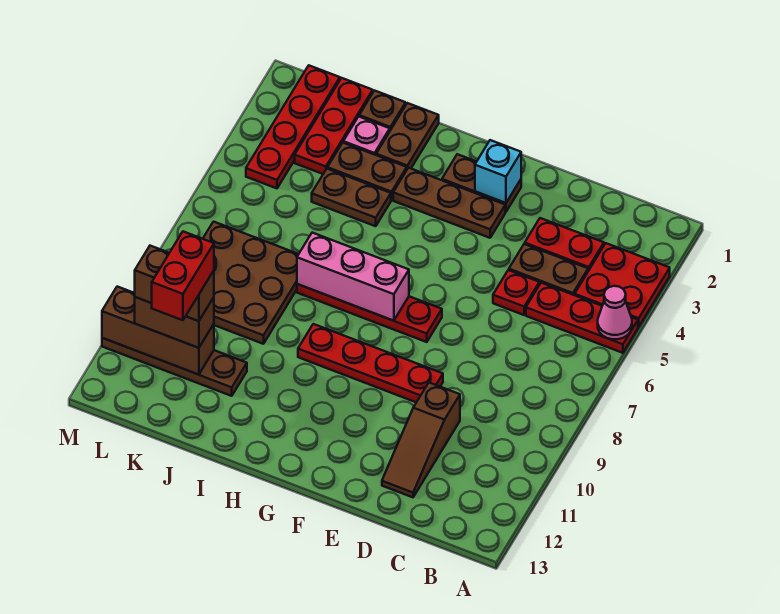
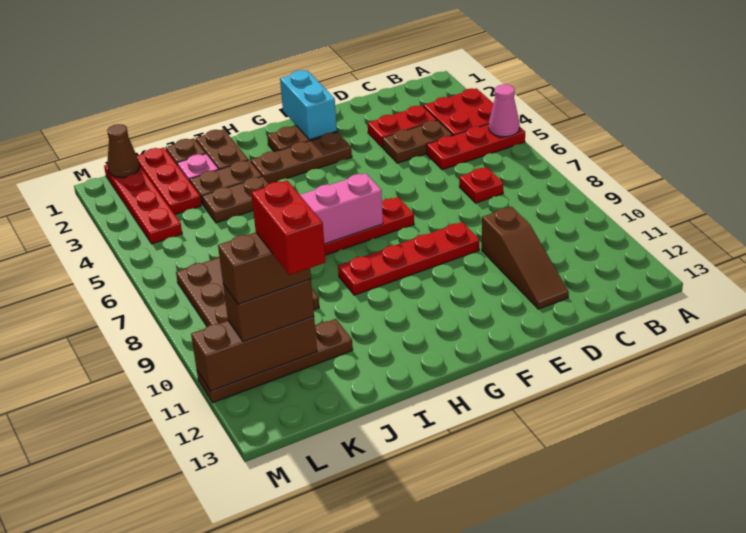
red plate D5 level 1 -> red plate C7 level 1
cyan brick F2 level 2 -> cyan brick F1:F2 level 2
none -> brown cone L1 level 2

